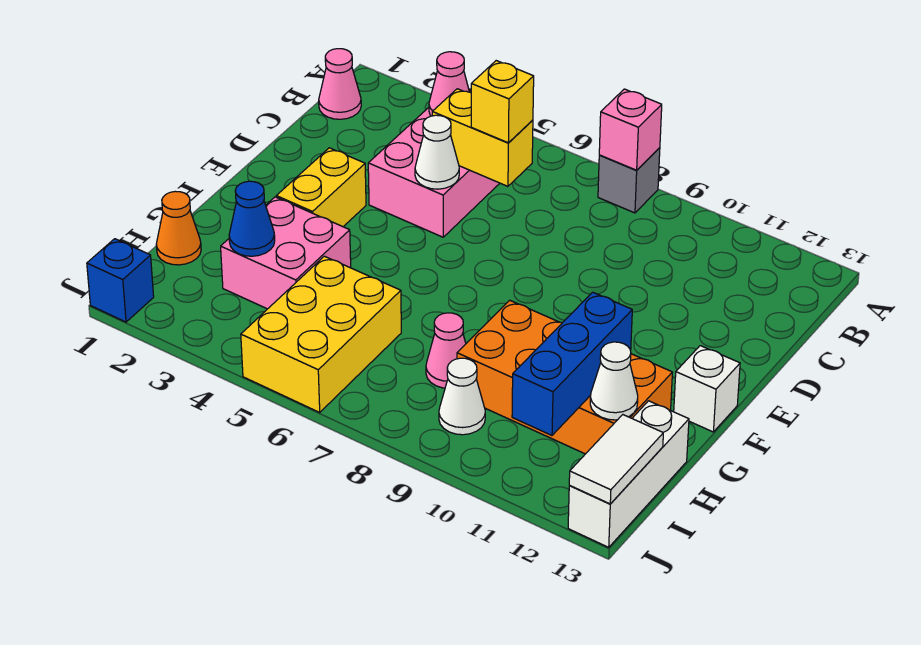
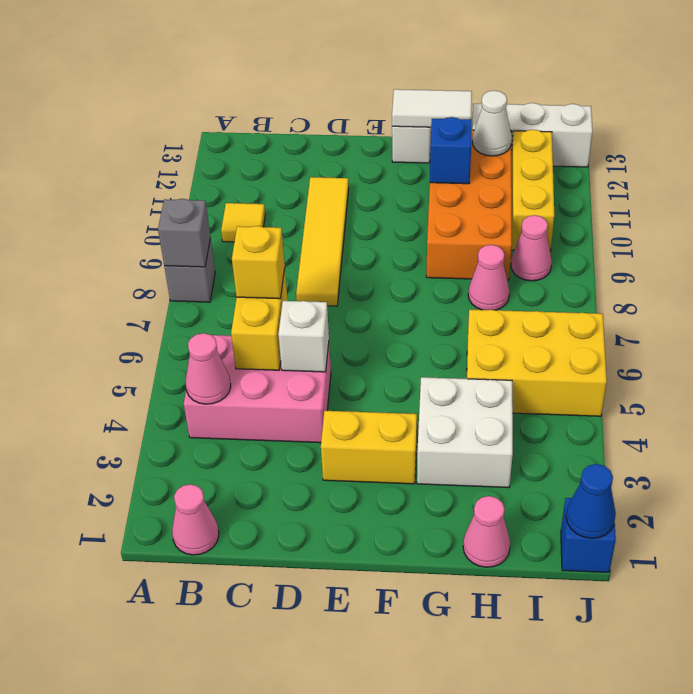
pink brick A8 level 2 -> grey brick A8 level 2
none -> yellow tile B10 level 1
white cone D5 level 2 -> white brick D5 level 2
none -> yellow tile D8:D11 level 1
pink brick G3:H4 level 1 -> white brick G3:H4 level 1
blue brick G11:I11 level 2 -> blue brick G11 level 2
orange cone H1 level 1 -> pink cone H1 level 1
blue cone H3 level 2 -> blue cone J1 level 2
white cone I9 level 1 -> pink cone I9 level 1
none -> yellow brick I10:I12 level 1
white tile I13:J13 level 2 -> white tile F13:G13 level 2

